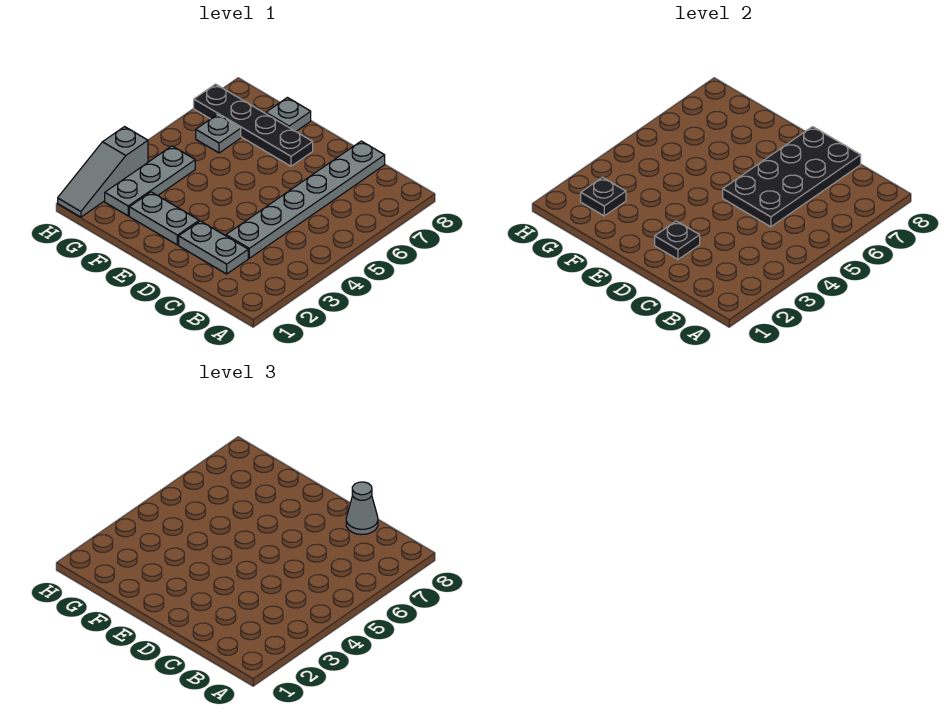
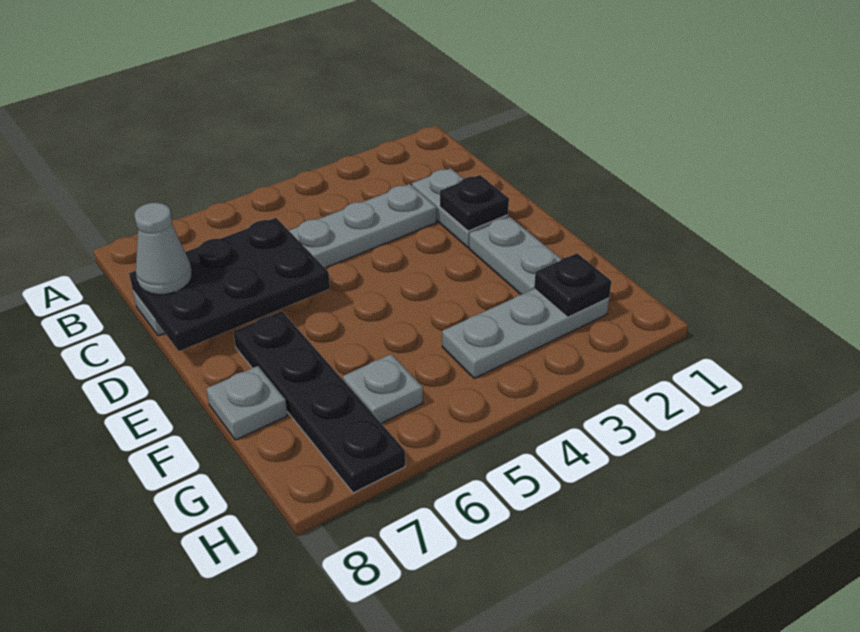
black plate C5:D8 level 2 -> black plate C6:D8 level 2
grey slope H1:H3 level 1 top 3 -> none

